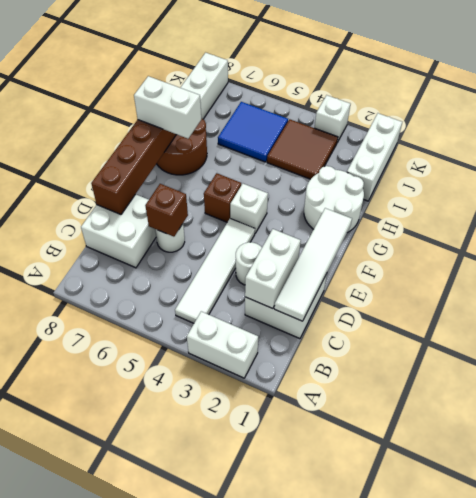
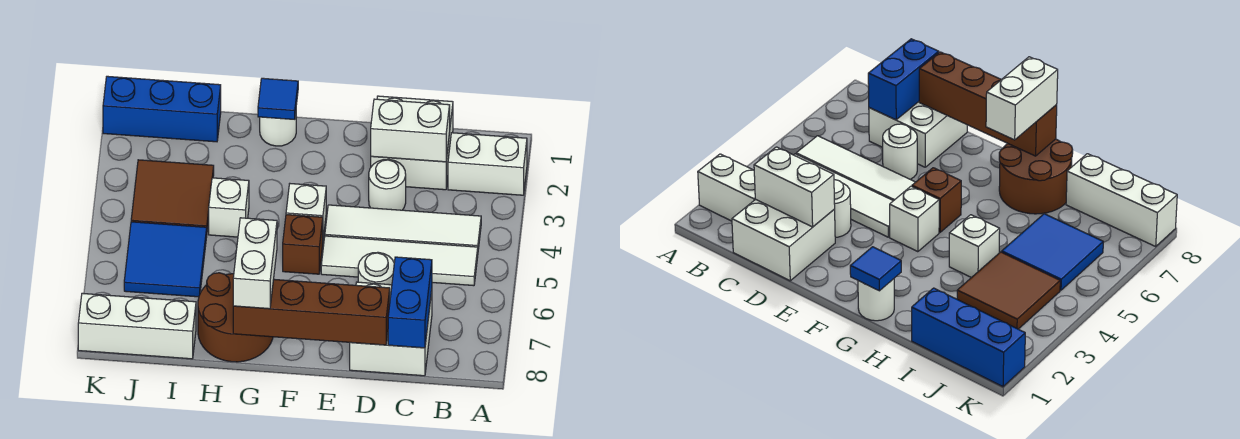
white brick A2:A3 level 1 -> white brick A2:B2 level 1
white tile C1:F1 level 2 -> white tile B5:E5 level 1
none -> blue brick C7:C8 level 2
brown brick D6 level 2 -> none
white round brick G1:H2 level 1 -> white round brick G1 level 1
none -> blue tile G1 level 2
white brick I1:K1 level 1 -> blue brick I1:K1 level 1
white brick K3 level 1 -> white brick H4 level 1

